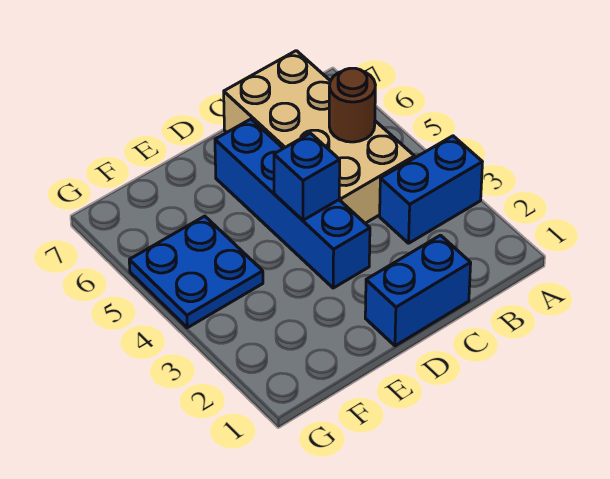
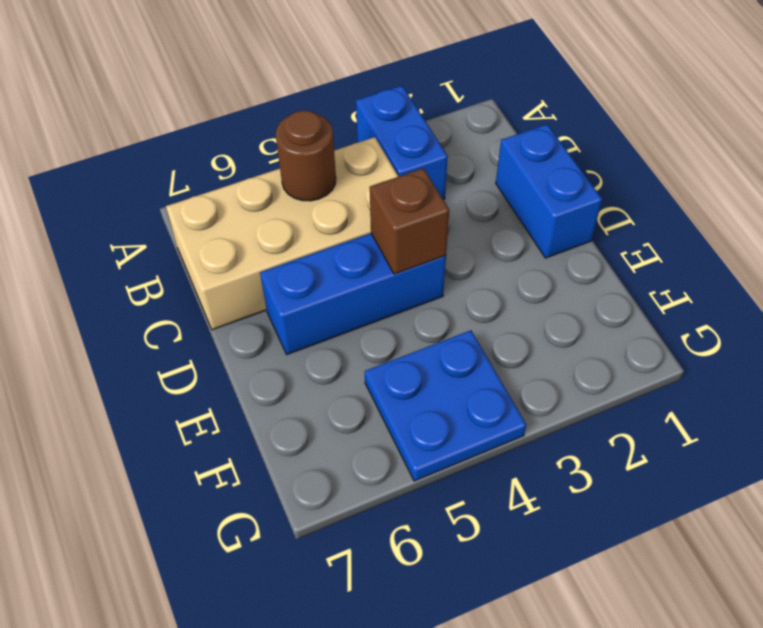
blue brick D3:D6 level 1 -> blue brick D4:D6 level 1
blue brick D4 level 2 -> brown brick D4 level 2

